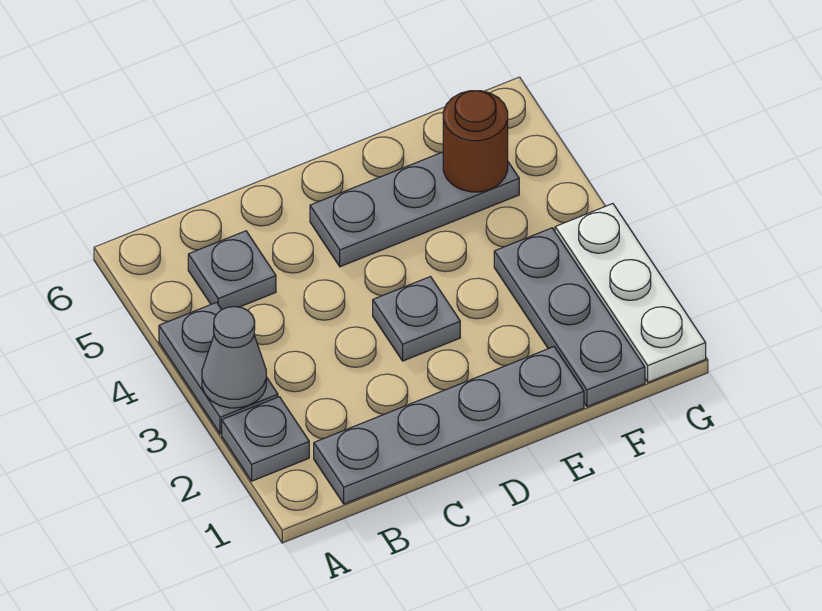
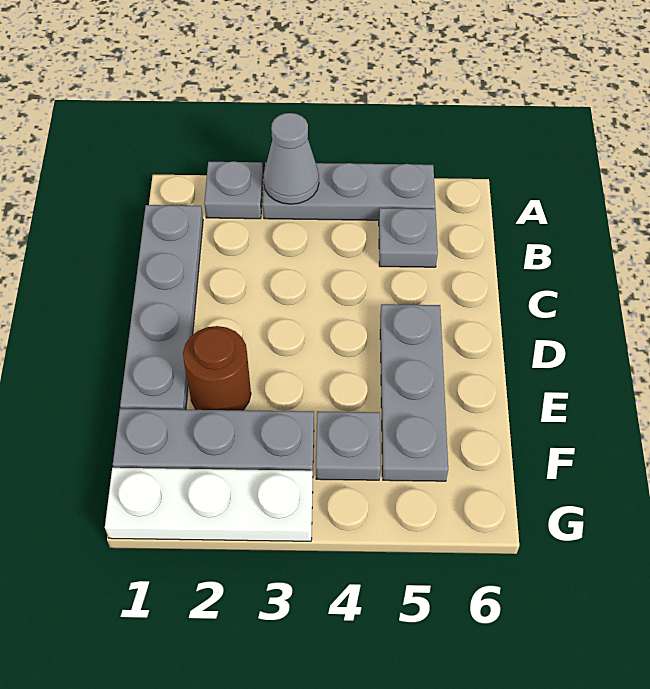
grey plate A3:A4 level 1 -> grey plate A3:A5 level 1
grey plate D3 level 1 -> grey plate F4 level 1
brown round brick F5 level 2 -> brown round brick E2 level 1

